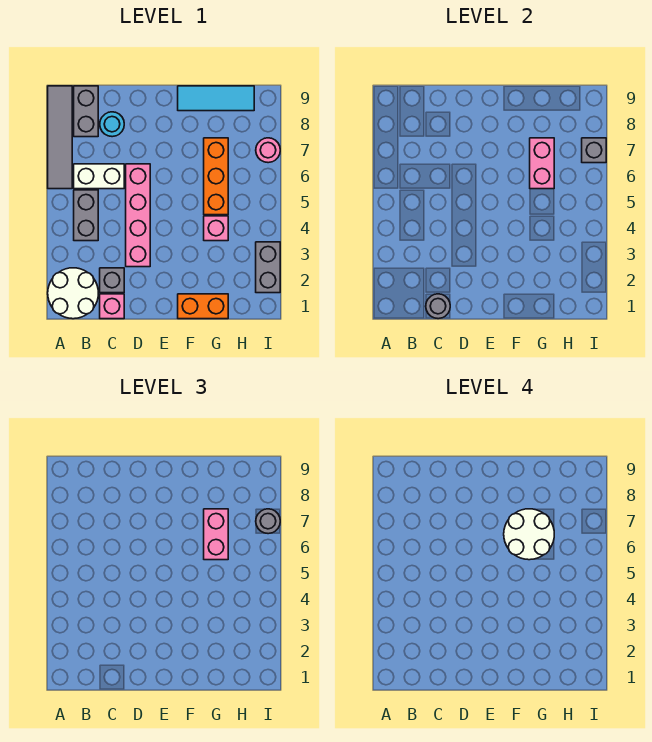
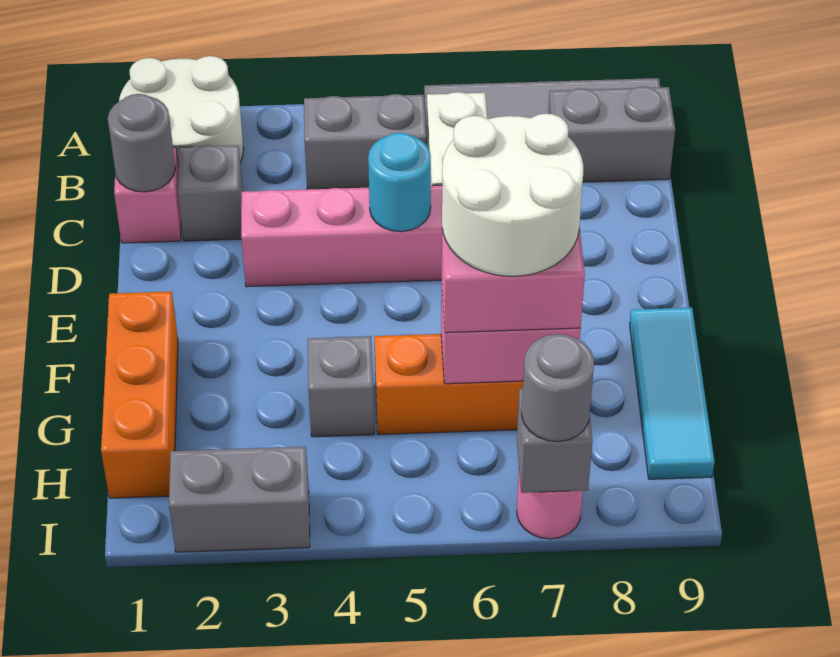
cyan round brick C8 level 1 -> cyan round brick D5 level 2
orange brick F1:G1 level 1 -> orange brick F1:H1 level 1
pink brick G4 level 1 -> grey brick G4 level 1

